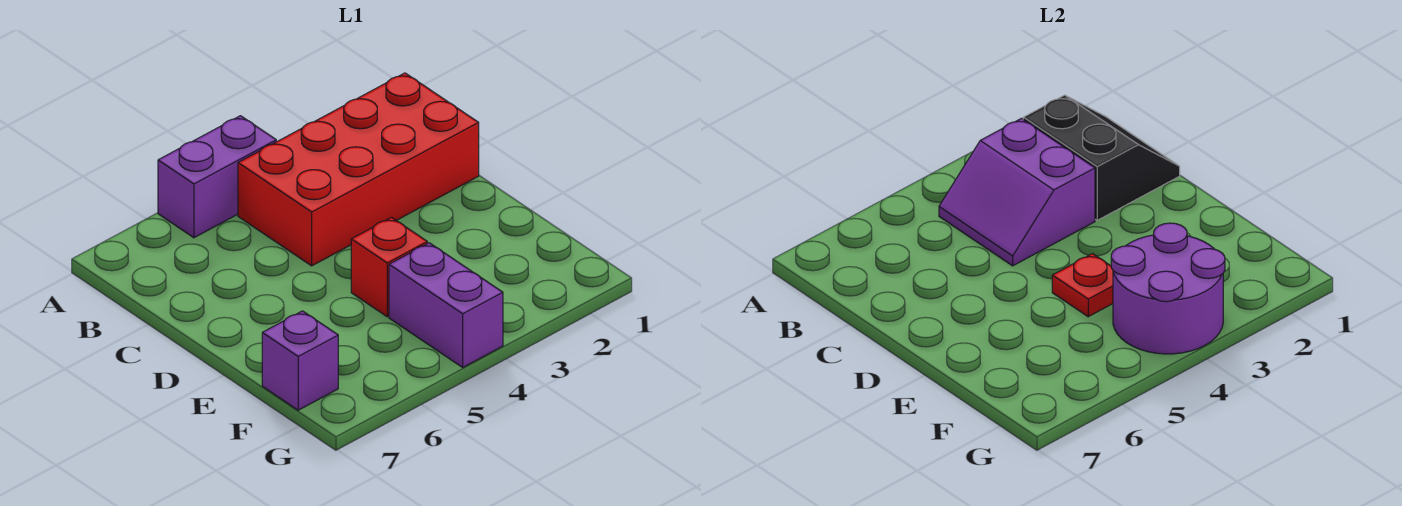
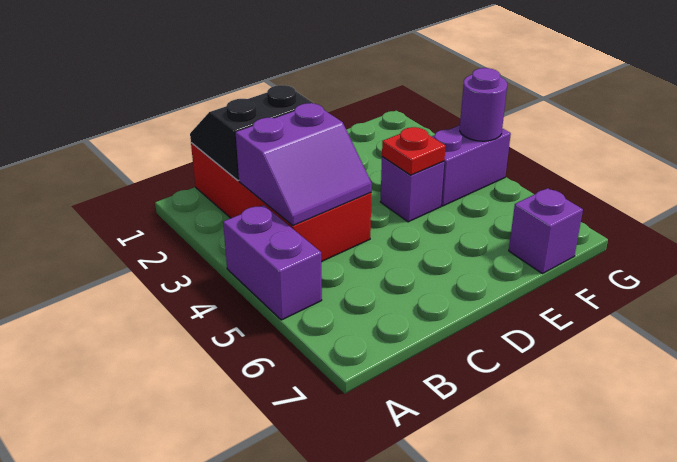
red brick E4 level 1 -> purple brick E4 level 1
purple round brick F3:G4 level 2 -> purple round brick G4 level 2

